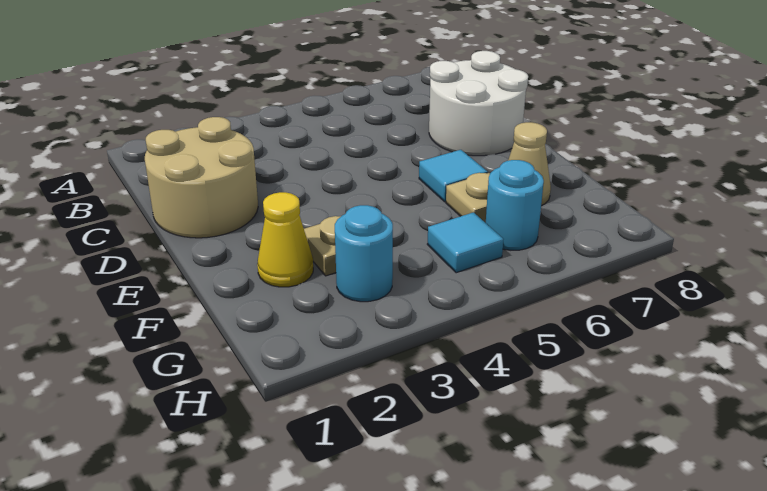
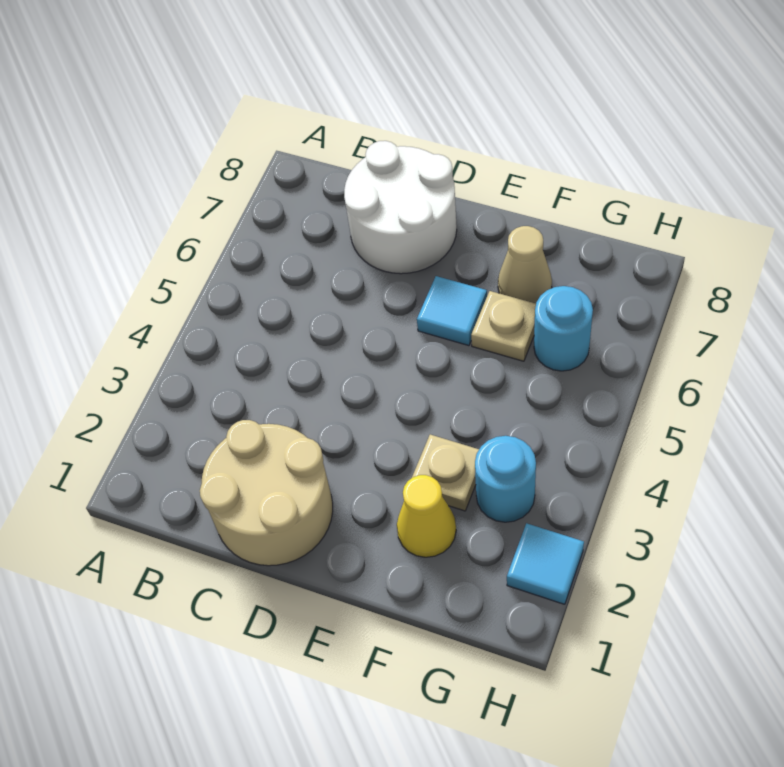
cyan tile G5 level 1 -> cyan tile H2 level 1

